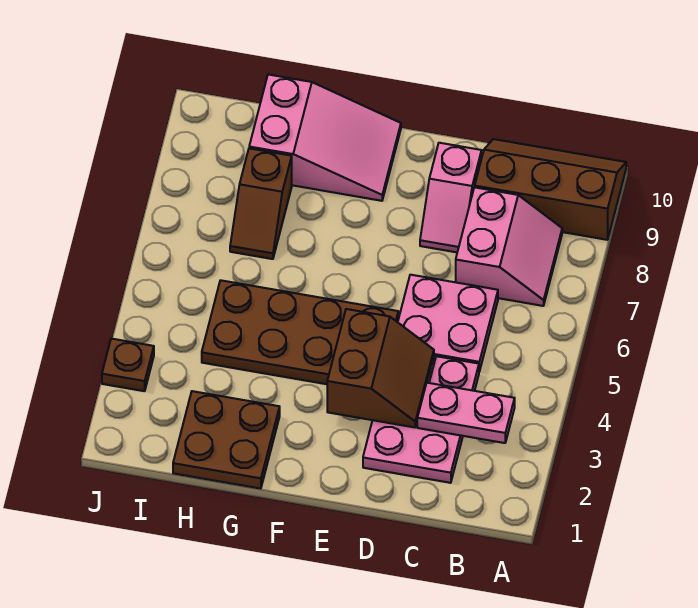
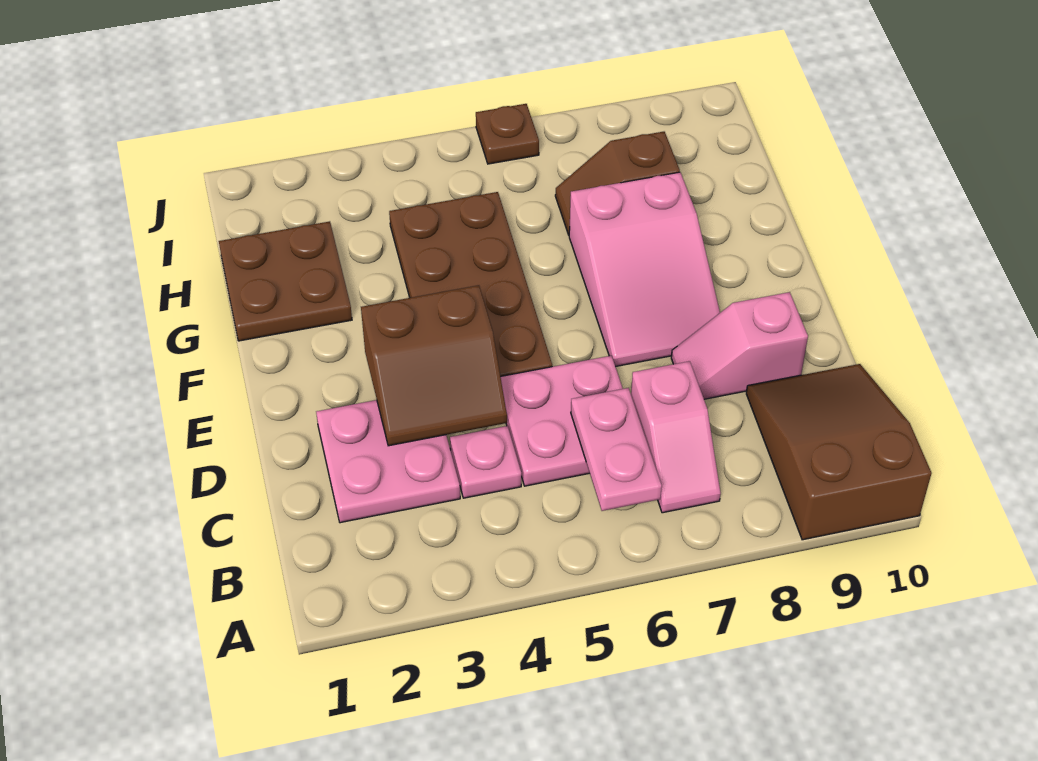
brown slope A9:C10 level 1 top 9 -> brown slope A9:C10 level 1 top A
pink plate B3:C3 level 2 -> pink plate B6:C6 level 2
pink slope B7:C8 level 1 top C -> pink slope B7:C7 level 1 top C
pink slope F9:H10 level 1 top H -> pink slope E7:G8 level 1 top G
brown plate J3 level 1 -> brown plate J6 level 1

